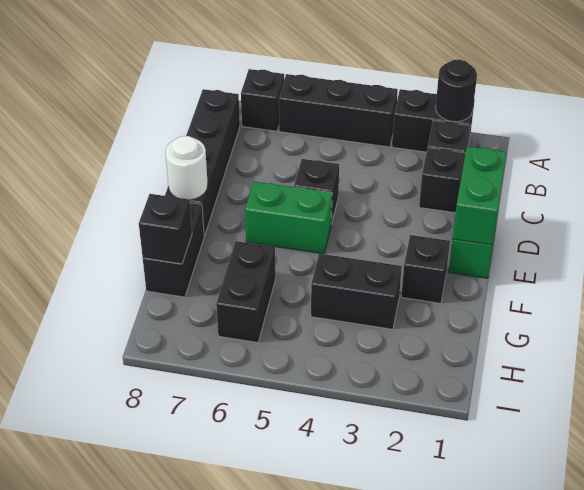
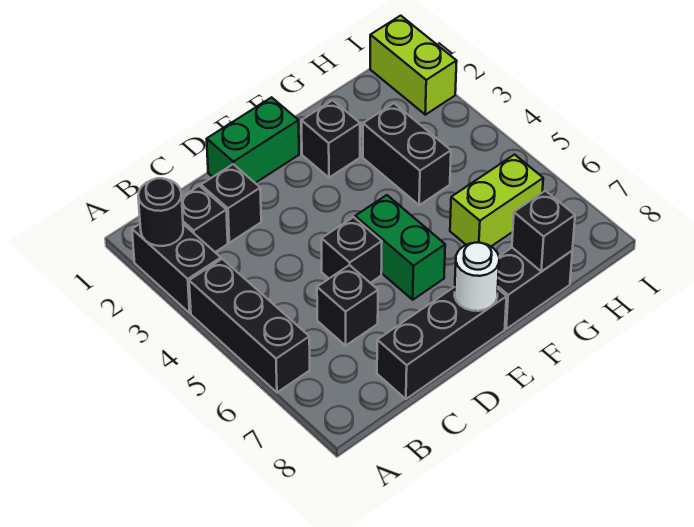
black brick A7 level 1 -> black brick C6 level 1
black brick B8:E8 level 1 -> black brick C8:E8 level 1
green brick D1:E1 level 2 -> none
black brick G6:H6 level 1 -> lime brick G6:H6 level 1
none -> lime brick I1:I2 level 1

